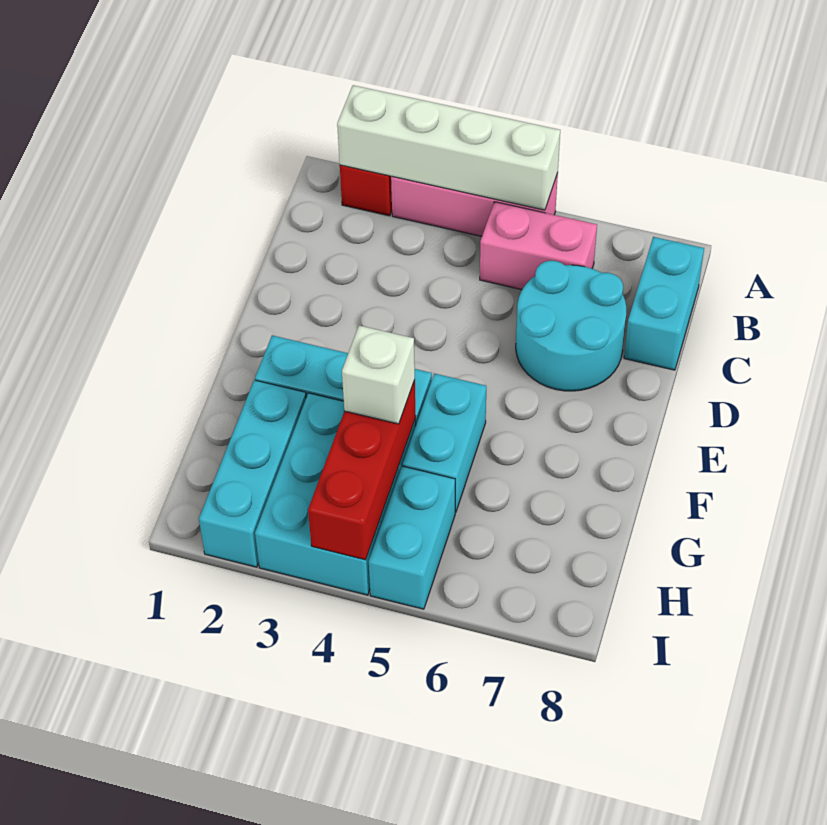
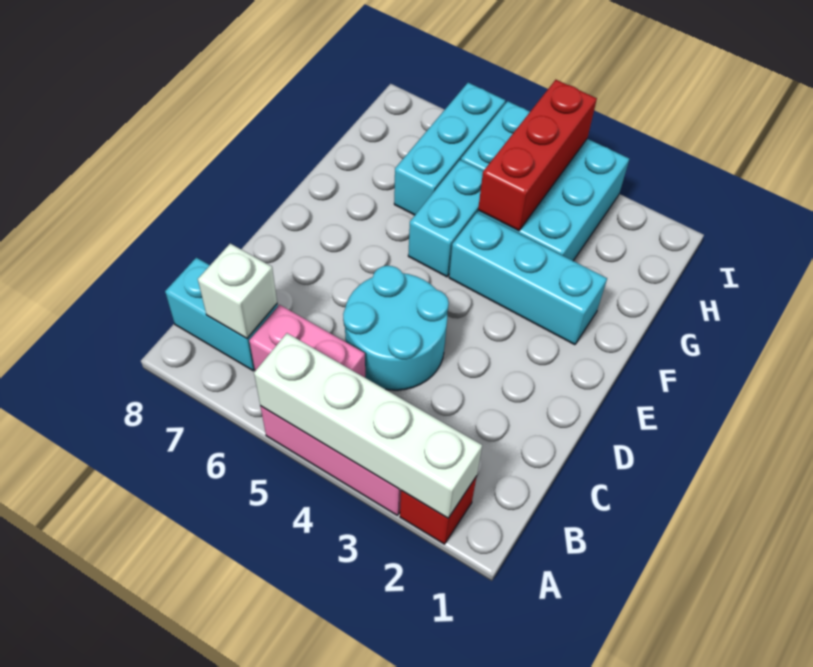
cyan brick B8:C8 level 1 -> cyan brick B7:B8 level 1
cyan round brick C6:D7 level 1 -> cyan round brick C4:D5 level 1
cyan brick G2:I2 level 1 -> cyan brick G6:I6 level 1
white brick G4 level 3 -> white brick B7 level 2

